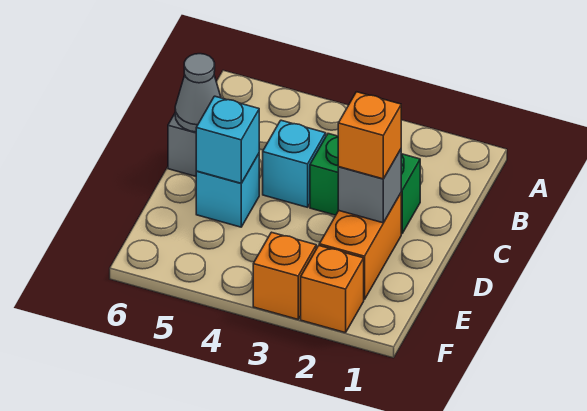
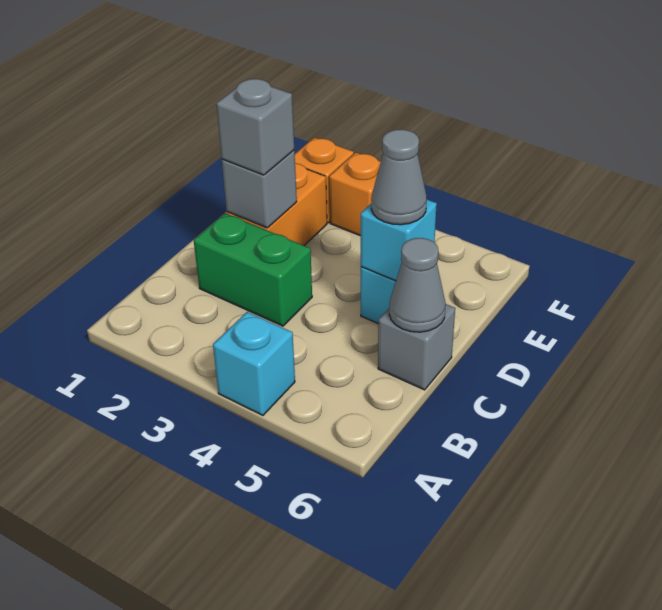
cyan brick C4 level 1 -> cyan brick A4 level 1
orange brick D2 level 3 -> grey brick D2 level 3
none -> grey cone D5 level 3

